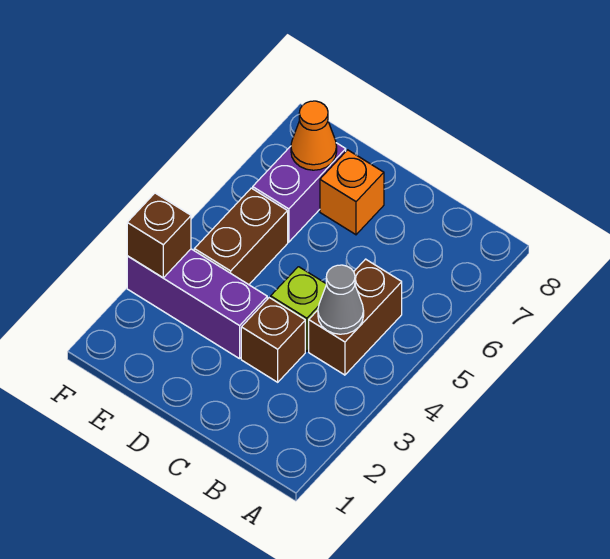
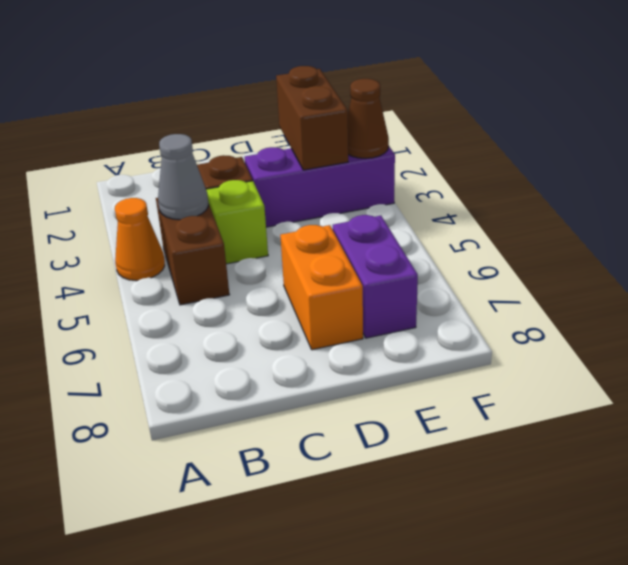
orange brick D7 level 1 -> orange brick D6:D7 level 1
brown brick E4:E5 level 1 -> brown brick E2:E3 level 2
orange cone E7 level 2 -> orange cone A4 level 1
brown brick F3 level 2 -> brown cone F3 level 2

